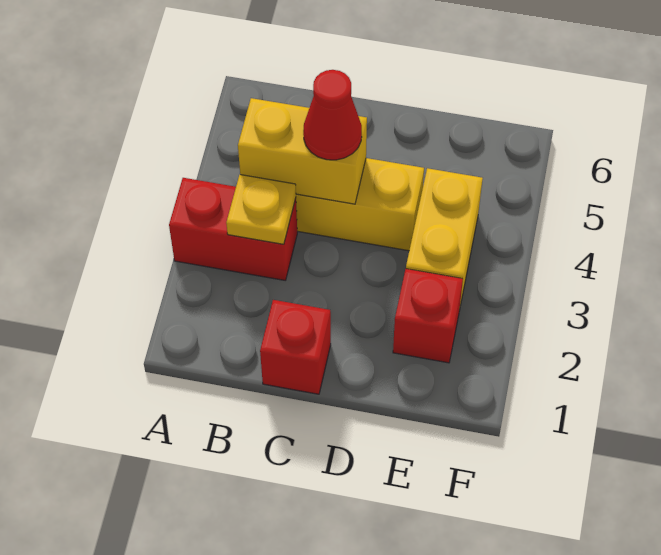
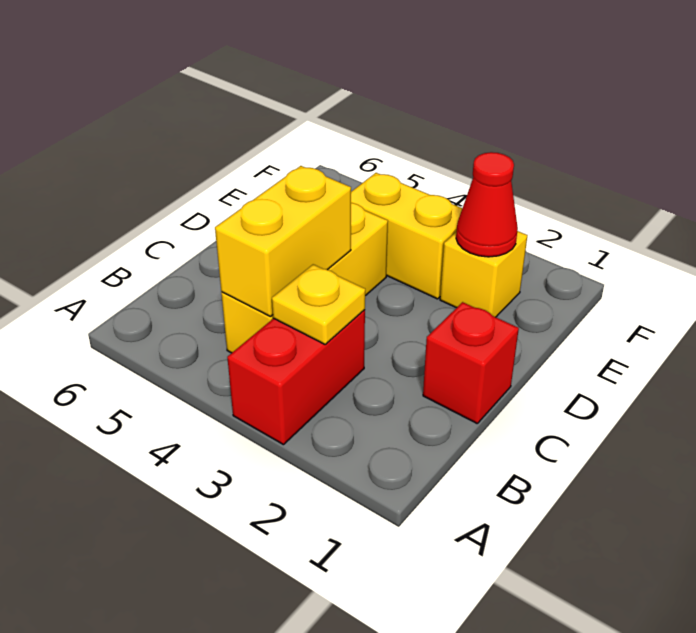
red cone C4 level 3 -> red cone E2 level 2
red brick E2 level 1 -> yellow brick E2 level 1

